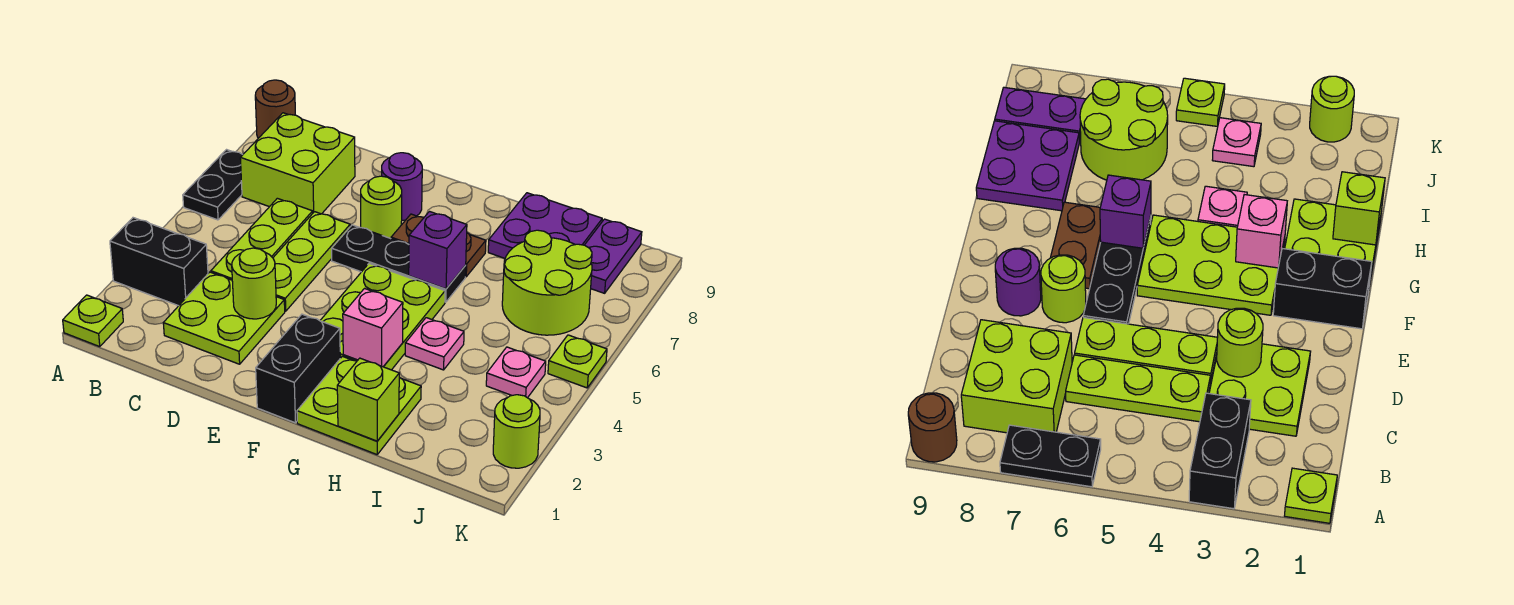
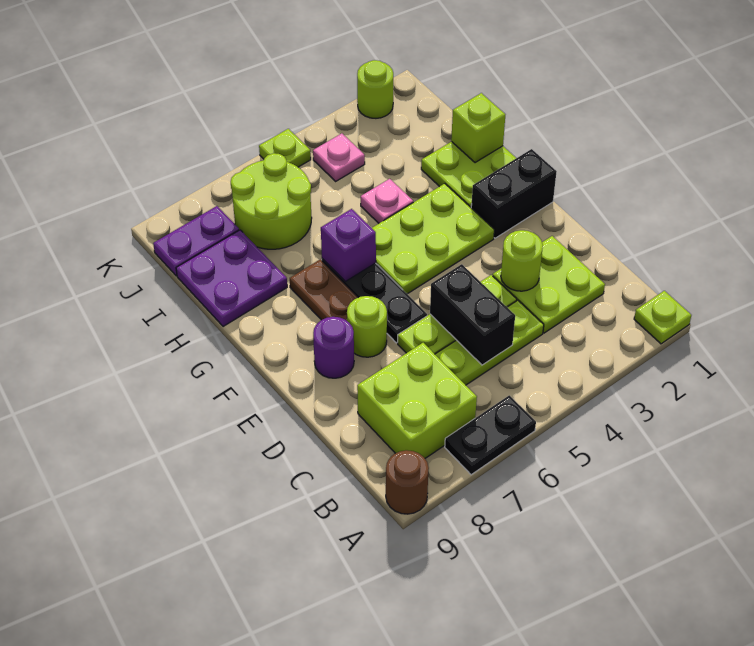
black brick A3:B3 level 1 -> black brick C5:D5 level 2
pink brick G3 level 2 -> none

